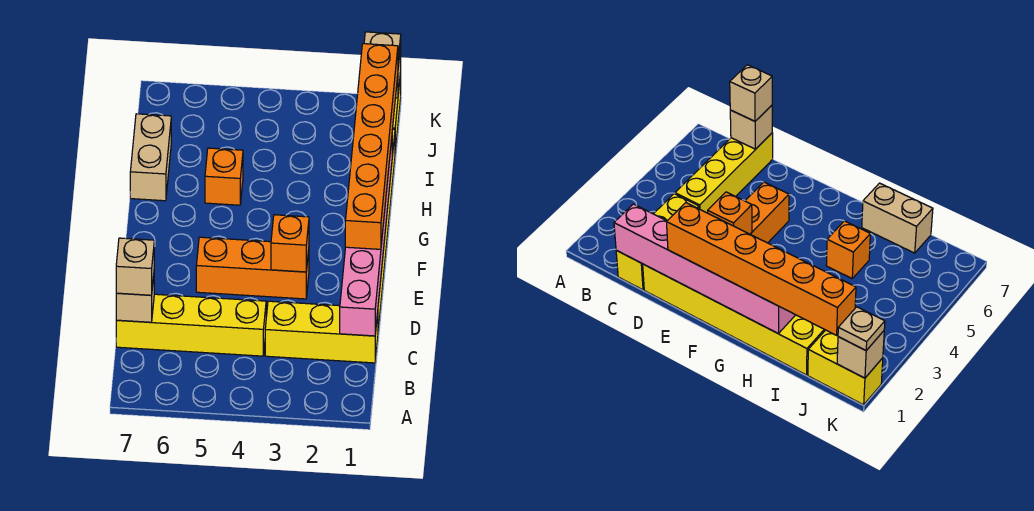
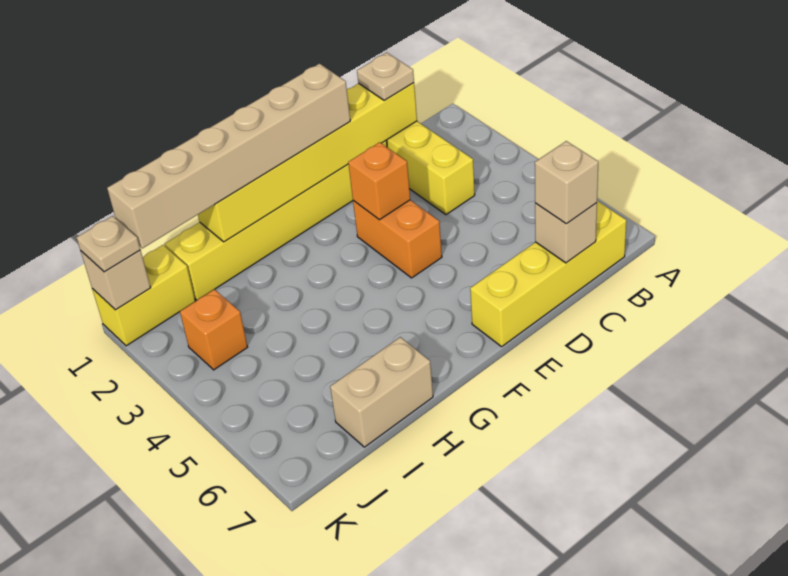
pink brick C1:H1 level 2 -> yellow brick C1:H1 level 2
none -> tan plate C1 level 3
yellow brick C4:C7 level 1 -> yellow brick B7:E7 level 1
orange brick E1:J1 level 3 -> tan brick E1:J1 level 3
orange brick E3:E5 level 1 -> orange brick E3:E4 level 1
orange brick H5 level 1 -> orange brick J3 level 1

